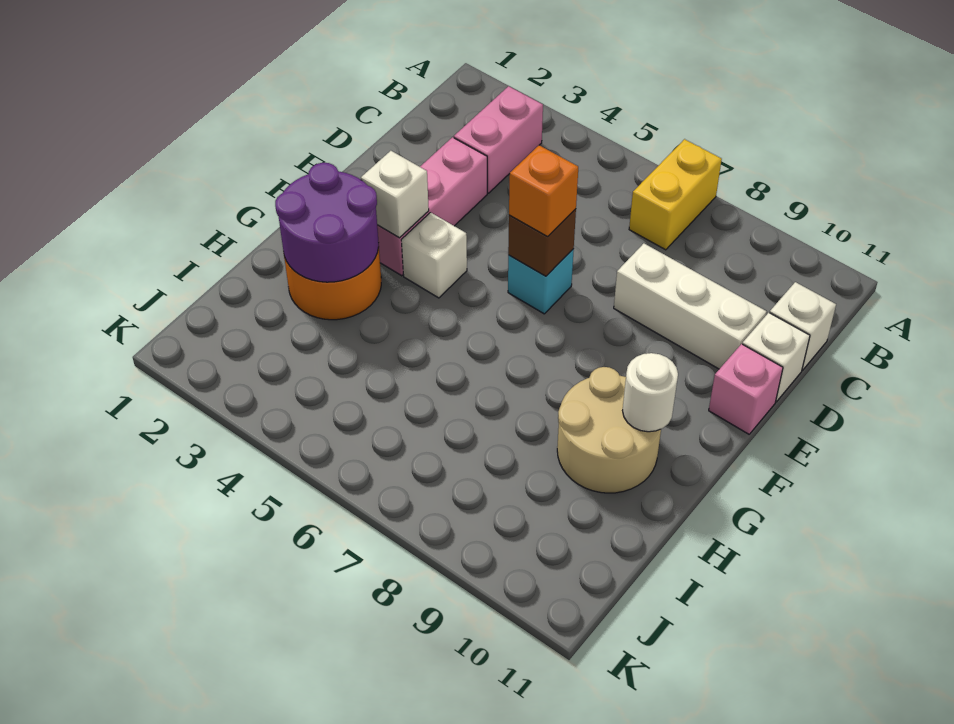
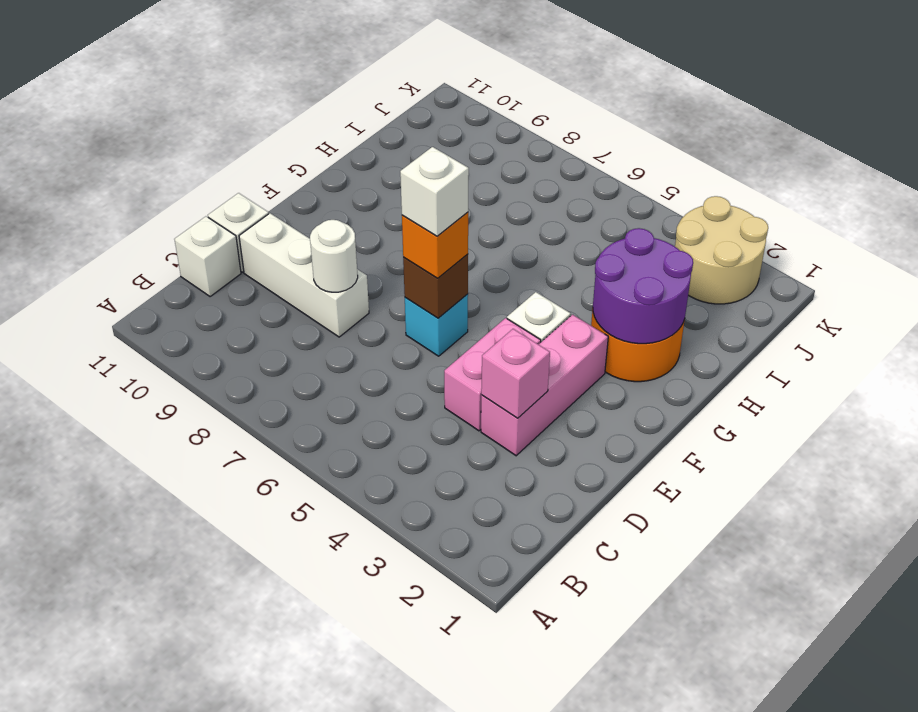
yellow brick A7:B7 level 1 -> none
pink brick B3:C3 level 1 -> pink brick D4:E4 level 1
pink brick E11 level 1 -> pink brick D3 level 2
white brick F3 level 2 -> white brick E6 level 4
tan round brick G9:H10 level 1 -> tan round brick J2:K3 level 1
white round brick G10 level 2 -> white round brick D8 level 2

